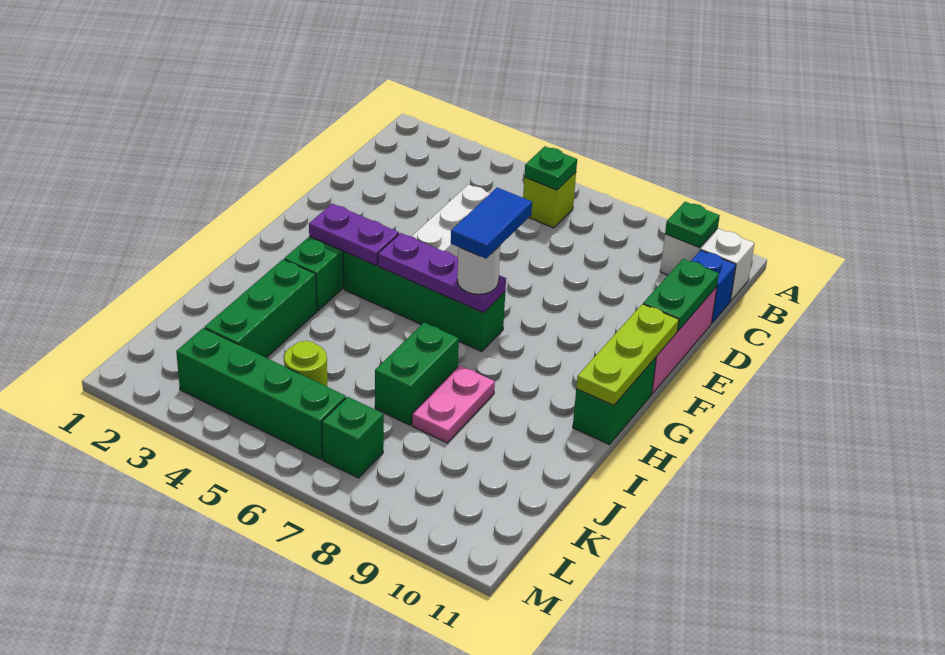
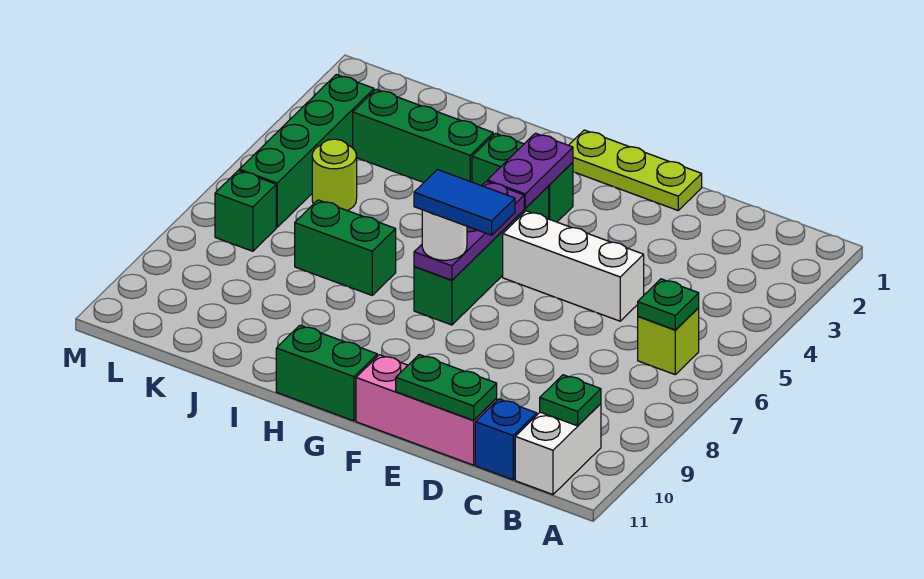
lime plate F11:H11 level 2 -> lime plate E1:G1 level 1
pink plate I8:J8 level 1 -> none

